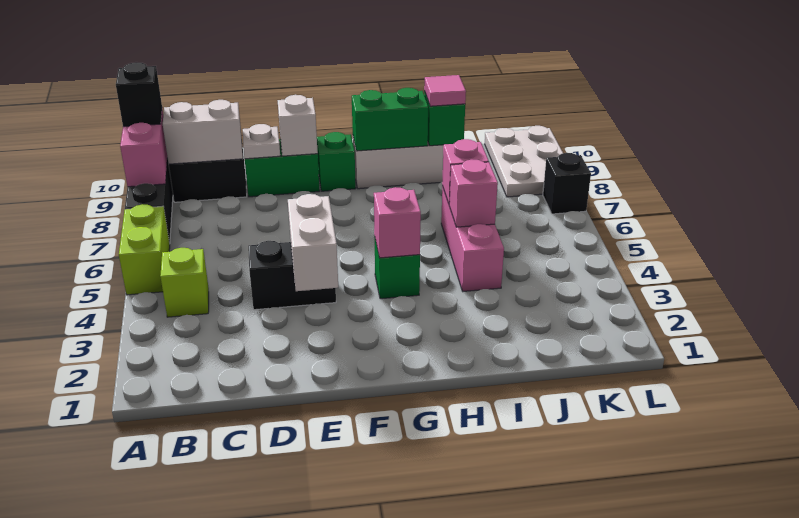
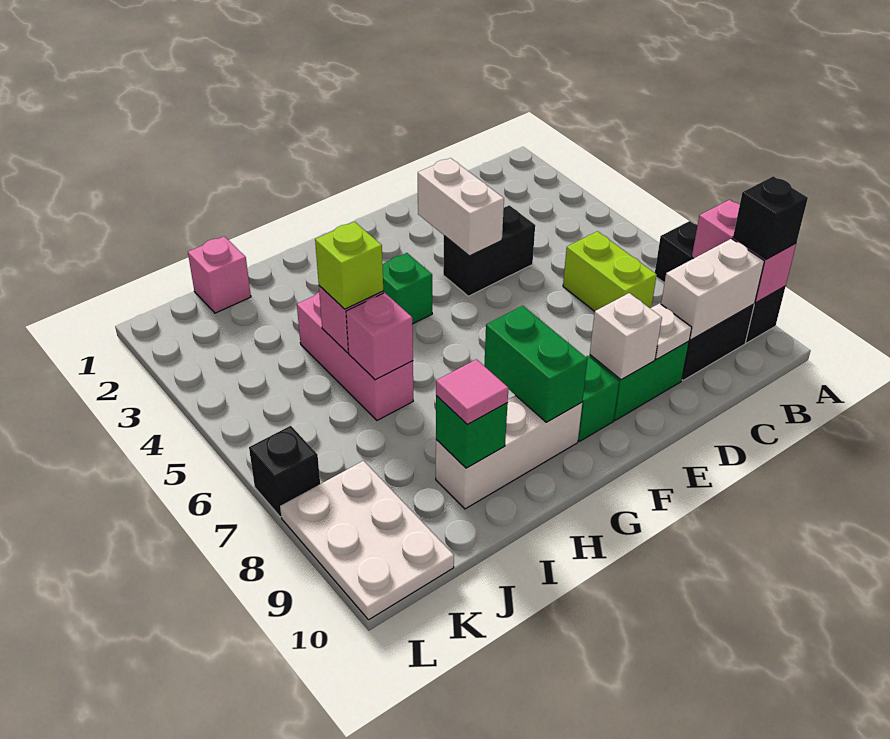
lime brick A5:A6 level 1 -> lime brick C6:C7 level 1
lime brick B4 level 1 -> lime brick I5 level 3
pink brick G4 level 2 -> pink brick J1 level 1
green brick G9:H9 level 2 -> green brick G8:G9 level 2

